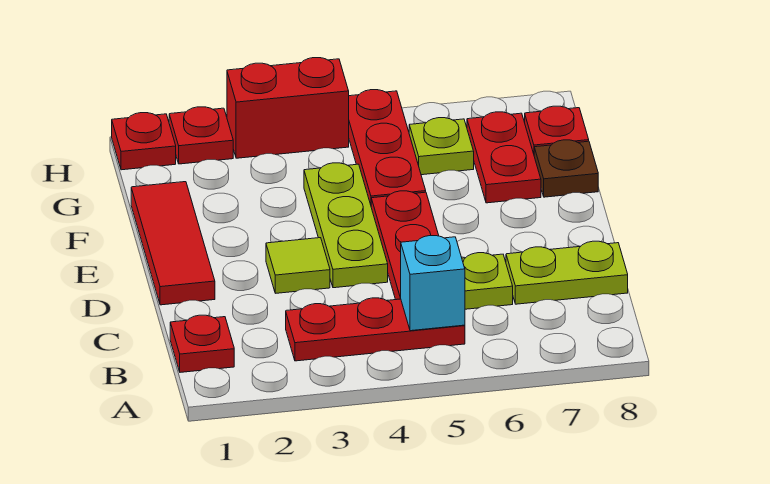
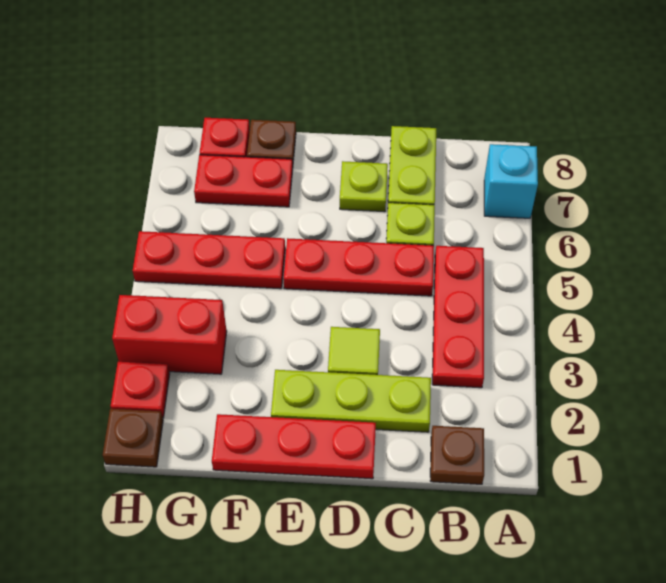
red plate B1 level 1 -> brown plate B1 level 1
cyan brick B5 level 2 -> cyan brick A7 level 1
red tile D1:F1 level 1 -> red plate D1:F1 level 1
lime plate D4:F4 level 1 -> lime plate C2:E2 level 1
lime plate G6 level 1 -> lime plate D7 level 1
red plate H1 level 1 -> brown plate H1 level 1
red brick H3:H4 level 1 -> red brick G3:H3 level 1

